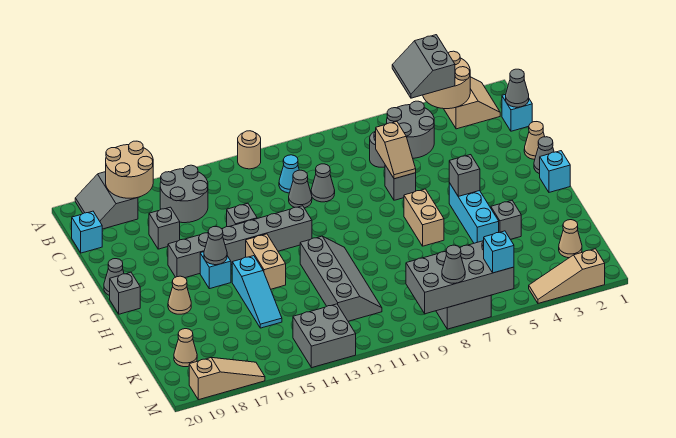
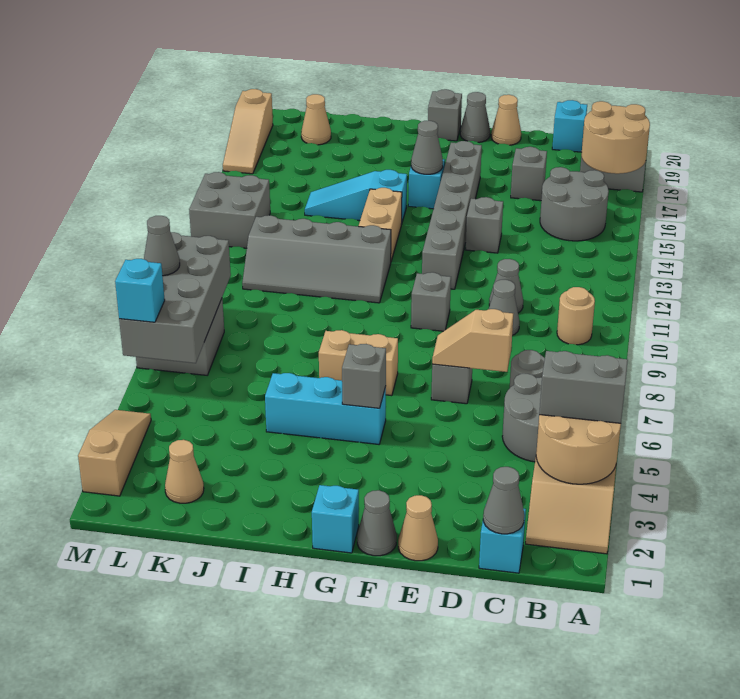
tan round brick A12 level 1 -> tan round brick B10 level 1
cyan cone C11 level 1 -> none
tan brick G14:H14 level 1 -> tan brick H13:H14 level 1
tan cone H18 level 1 -> tan cone E20 level 1
grey brick I4 level 1 -> grey brick F10 level 1

